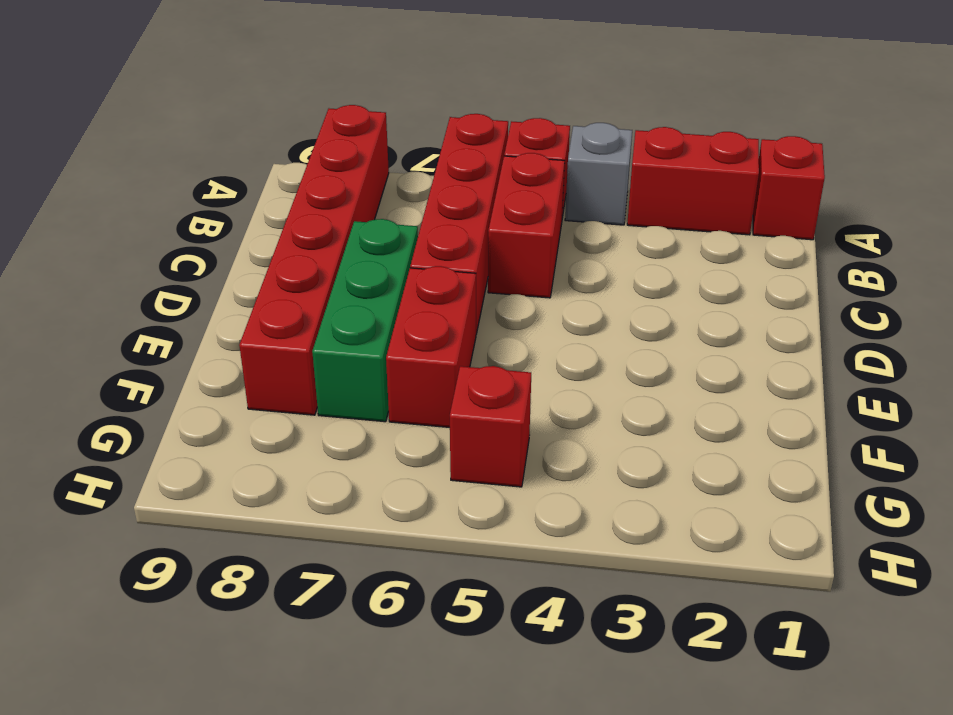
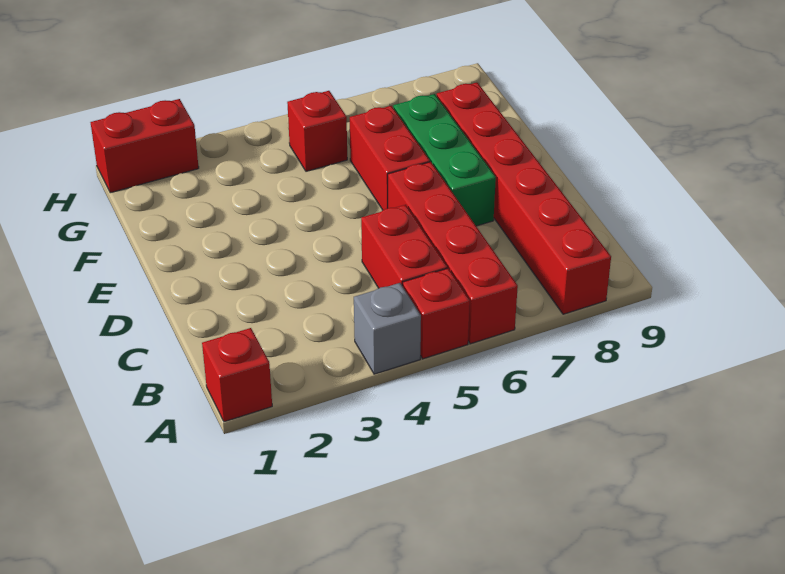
red brick A2:A3 level 1 -> red brick H1:H2 level 1

